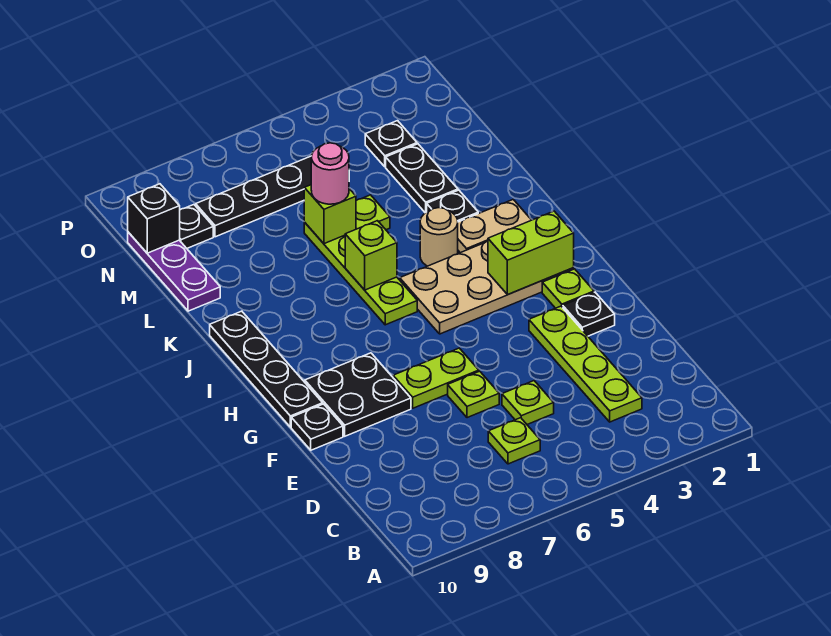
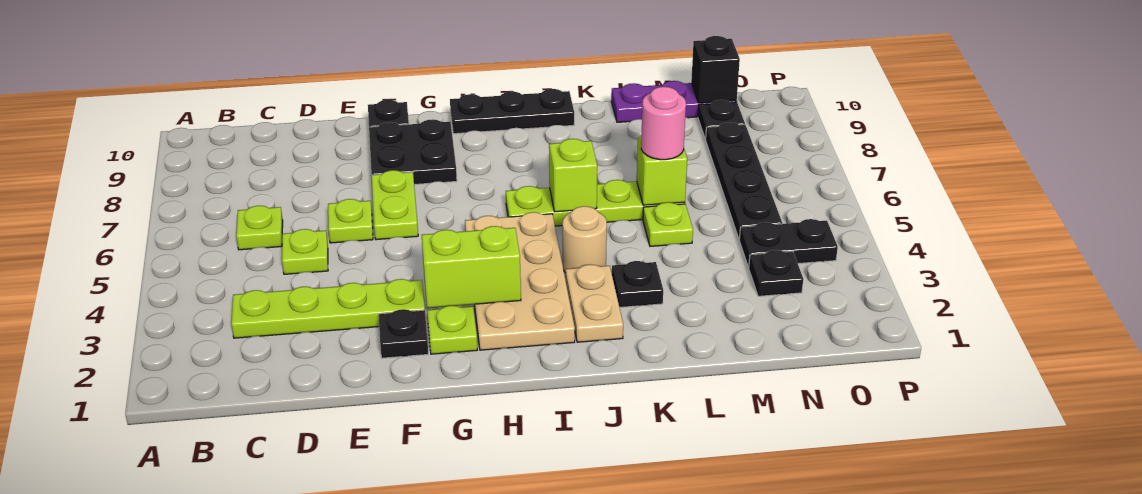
black plate G10:J10 level 1 -> black plate H10:J10 level 1
lime brick H2:H3 level 2 -> lime brick G3:H3 level 2
black plate L3:M3 level 1 -> black plate N4:O4 level 1

